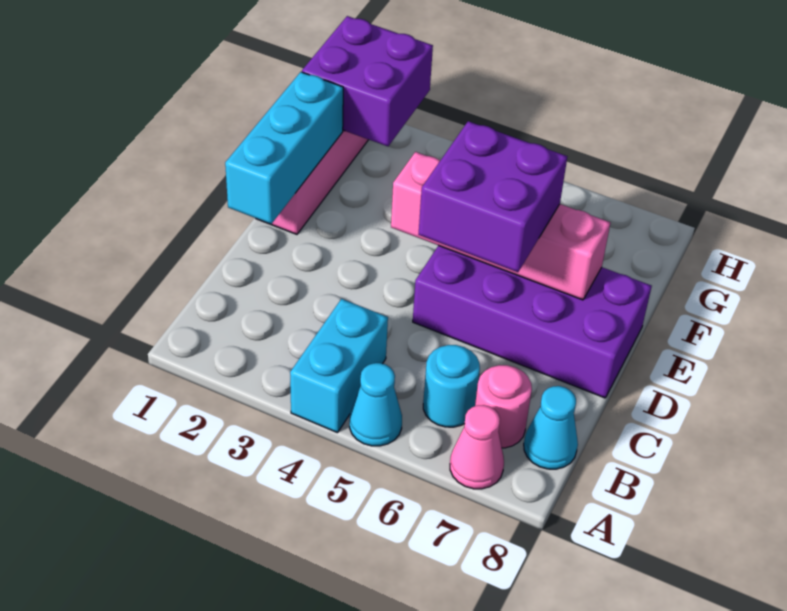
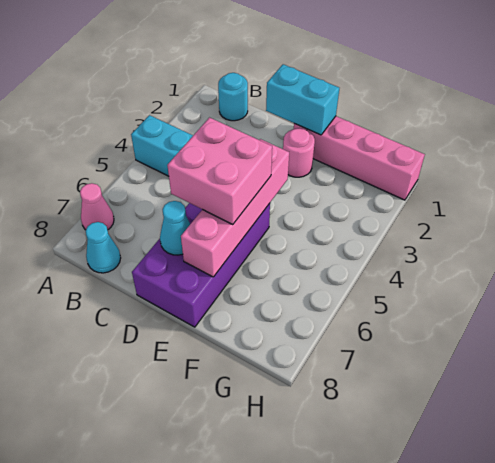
cyan cone A5 level 1 -> cyan cone D7 level 2
cyan round brick B6 level 1 -> cyan round brick B1 level 1
pink round brick B7 level 1 -> pink round brick E2 level 1
cyan brick D1:F1 level 2 -> cyan brick D1:E1 level 2
purple brick D5:E6 level 3 -> pink brick D5:E6 level 3
purple brick G1:H2 level 2 -> none

